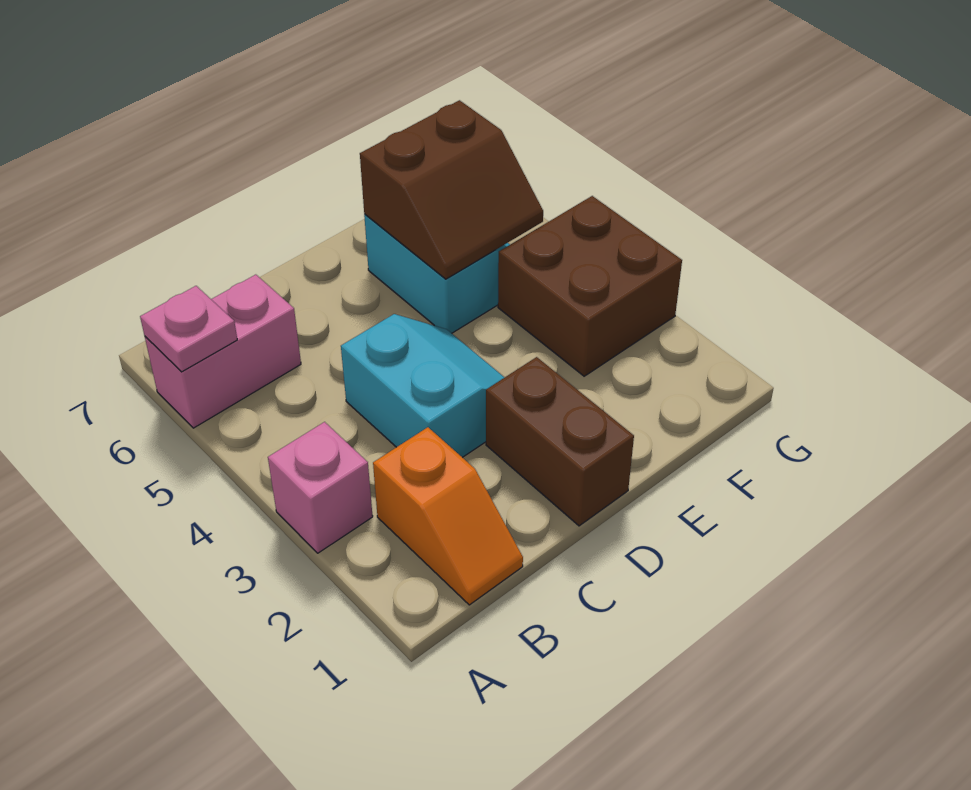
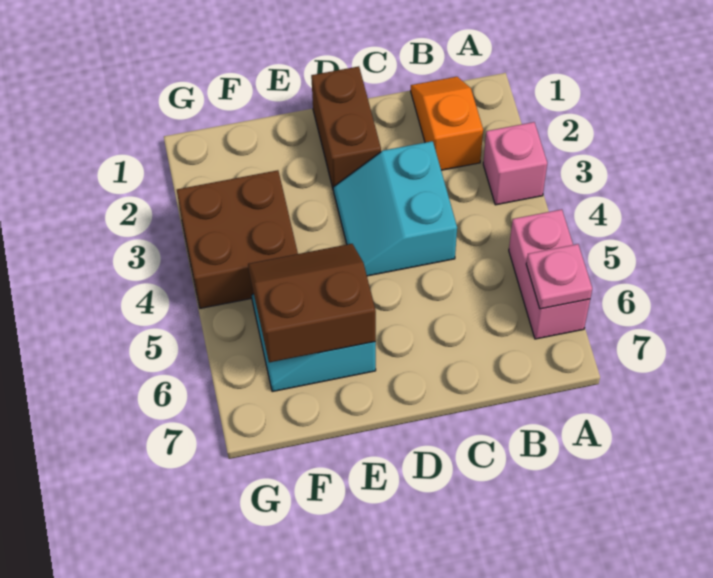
pink brick A6:B6 level 1 -> pink brick A5:A6 level 1

